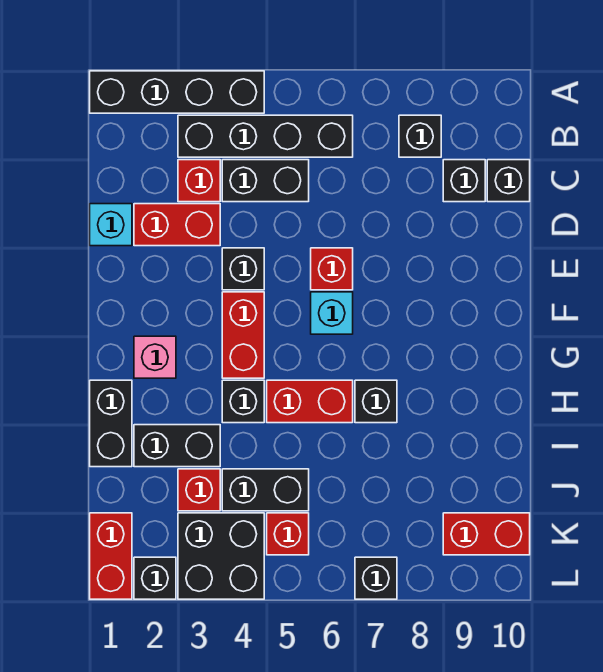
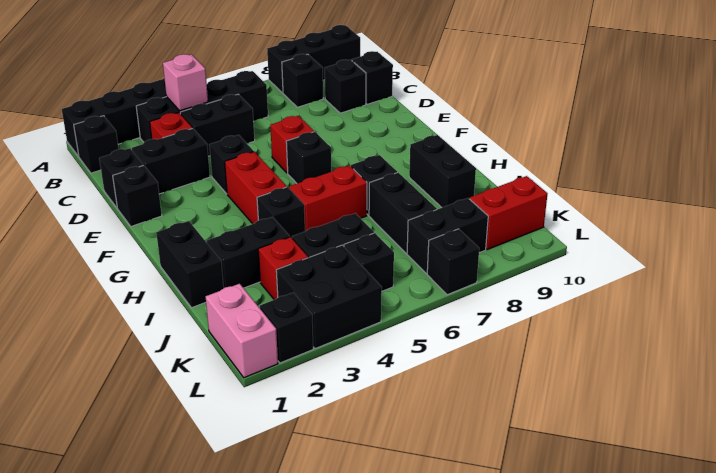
none -> black brick A8:A10 level 1
none -> black brick B1 level 1
cyan brick D1 level 1 -> black brick D1 level 1
red brick D2:D3 level 1 -> black brick D2:D3 level 1
none -> black brick E1 level 1
cyan brick F6 level 1 -> black brick F6 level 1
pink brick G2 level 1 -> pink brick B4 level 2
none -> black brick H9:I9 level 1
none -> black brick I7:J7 level 1
red brick K1:L1 level 1 -> pink brick K1:L1 level 1
red brick K5 level 1 -> black brick K5 level 1
none -> black brick K7:K8 level 1

